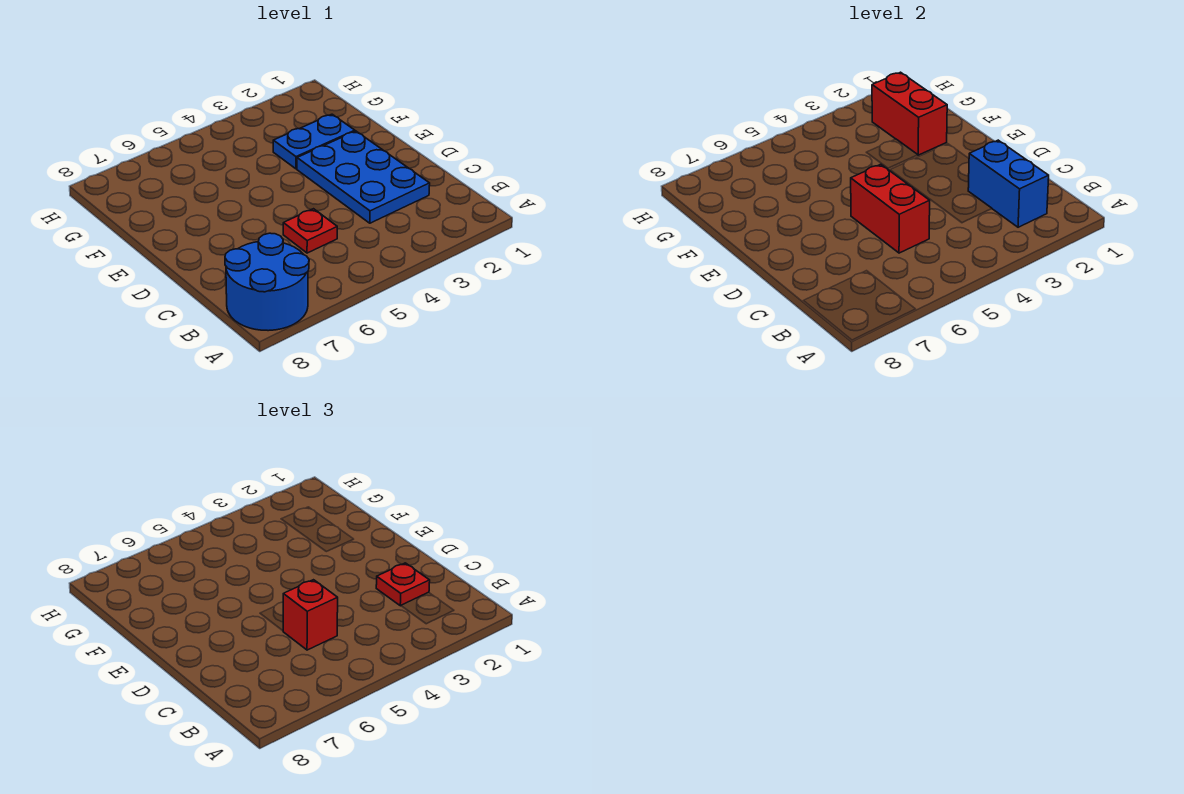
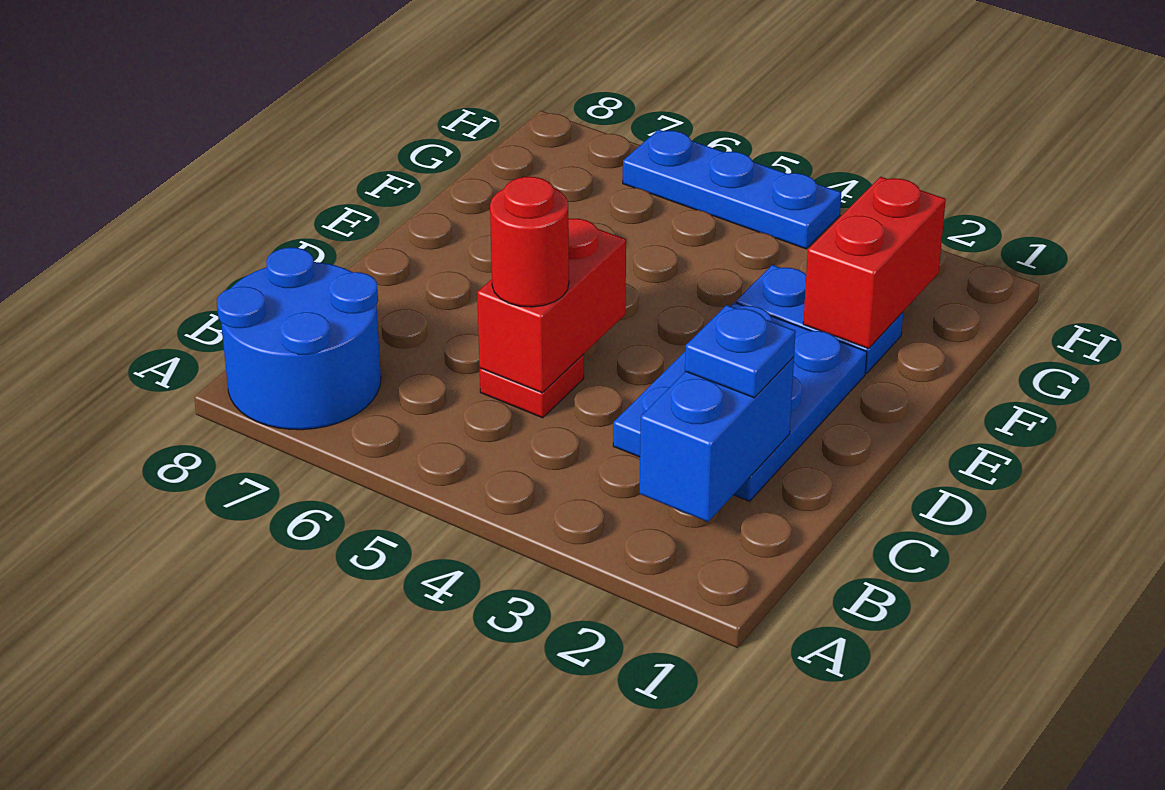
red plate C2 level 3 -> blue plate C2 level 3
red brick C5 level 3 -> red round brick C5 level 3
none -> blue plate H4:H6 level 1

